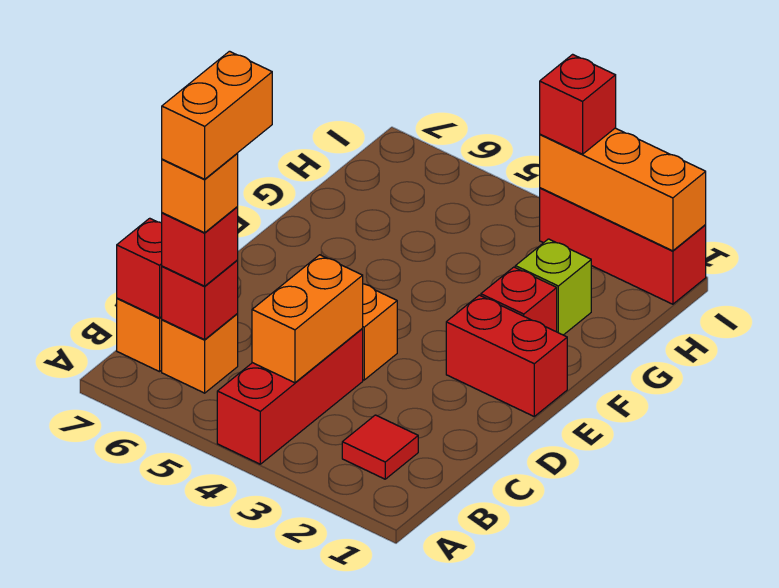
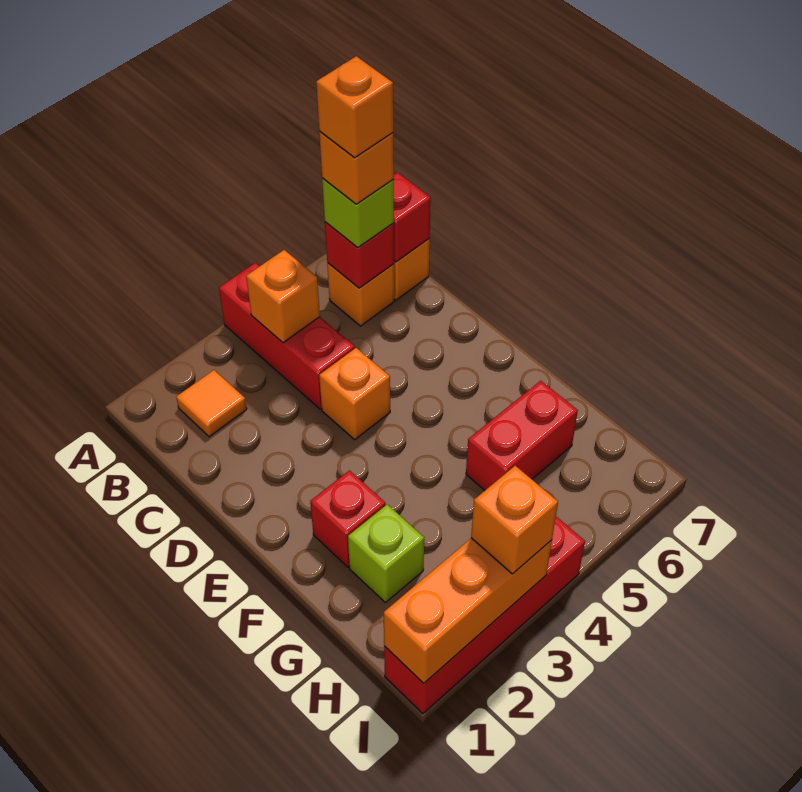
red tile B2 level 1 -> orange tile B2 level 1
orange brick B4:C4 level 2 -> orange brick B4 level 2
red brick B6 level 3 -> lime brick B6 level 3
orange brick B6:C6 level 5 -> orange brick B6 level 5
red brick E1:E2 level 1 -> red brick G5:G6 level 1
red brick I1:I3 level 1 -> red brick I1:I4 level 1
red brick I3 level 3 -> orange brick I3 level 3

